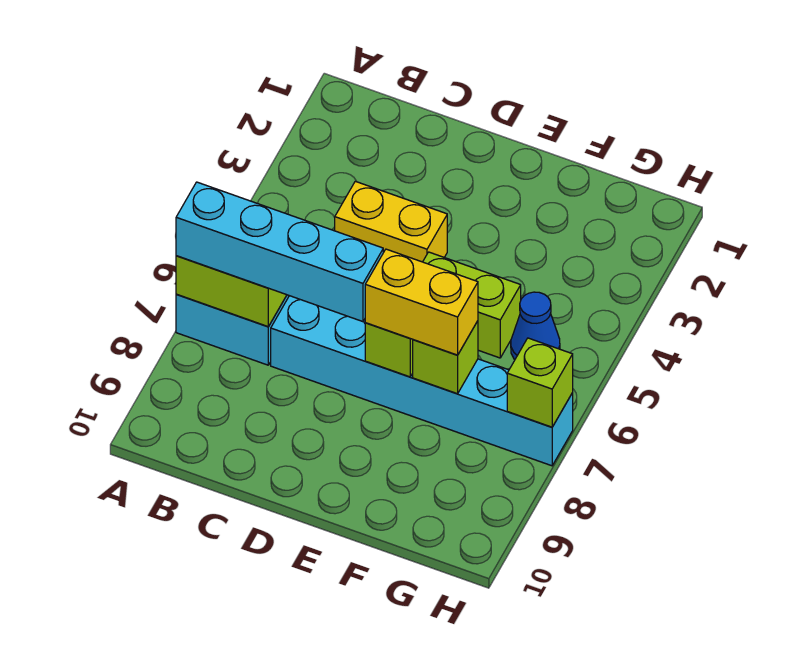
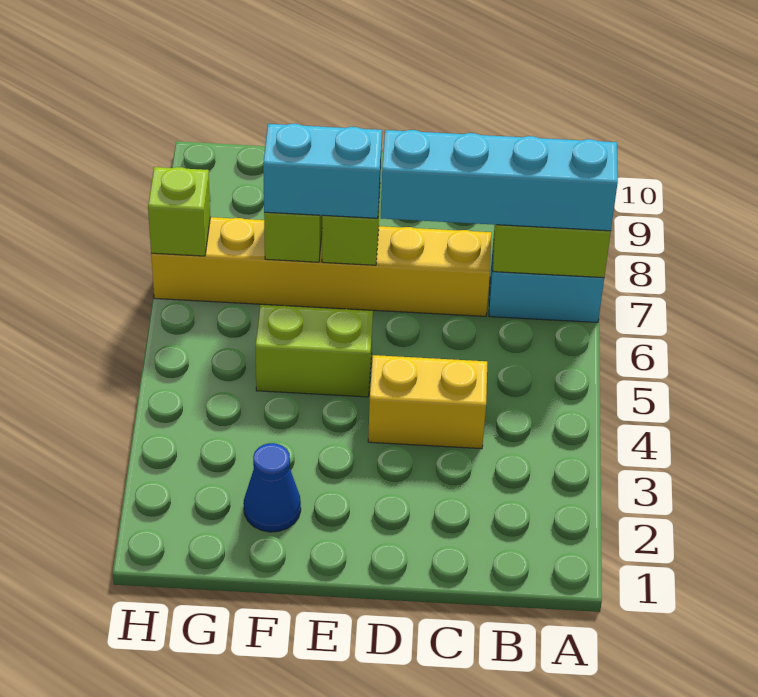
cyan brick C7:H7 level 1 -> yellow brick C7:H7 level 1
yellow brick E7:F7 level 3 -> cyan brick E7:F7 level 3
blue cone G5 level 1 -> blue cone F2 level 1

